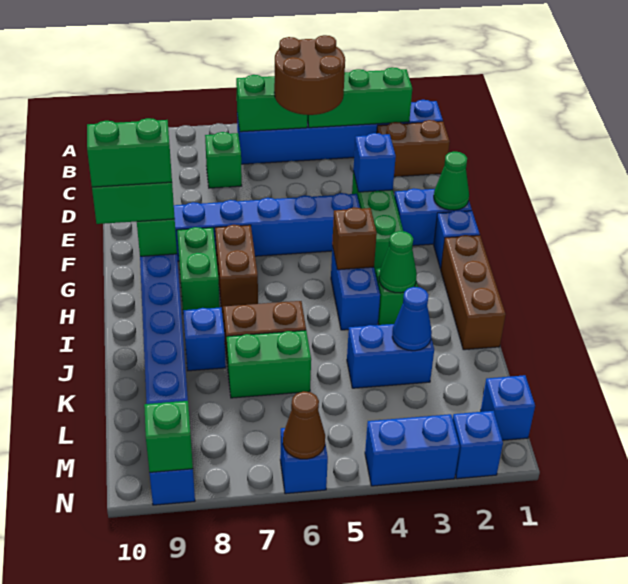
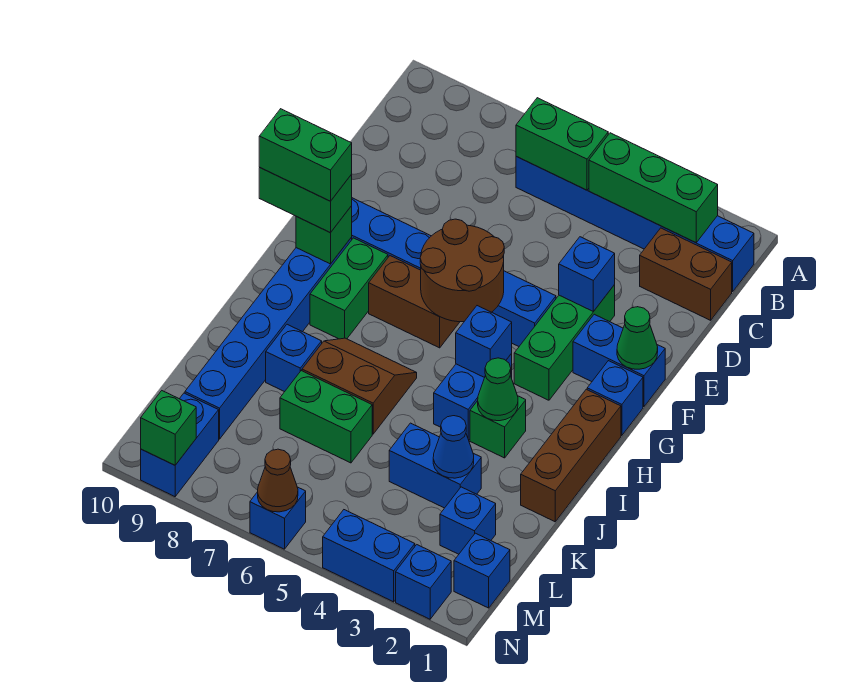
brown round brick B4:C5 level 3 -> brown round brick F5:G6 level 2
green brick C7 level 1 -> none
brown brick G7:H7 level 1 -> brown brick G6:G7 level 1
brown brick H4 level 2 -> blue brick H4 level 2
none -> blue brick L2 level 1

